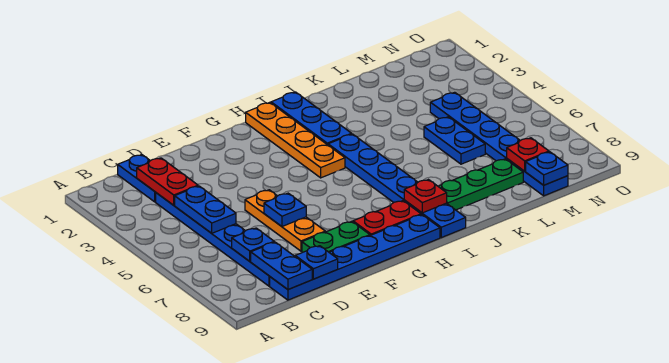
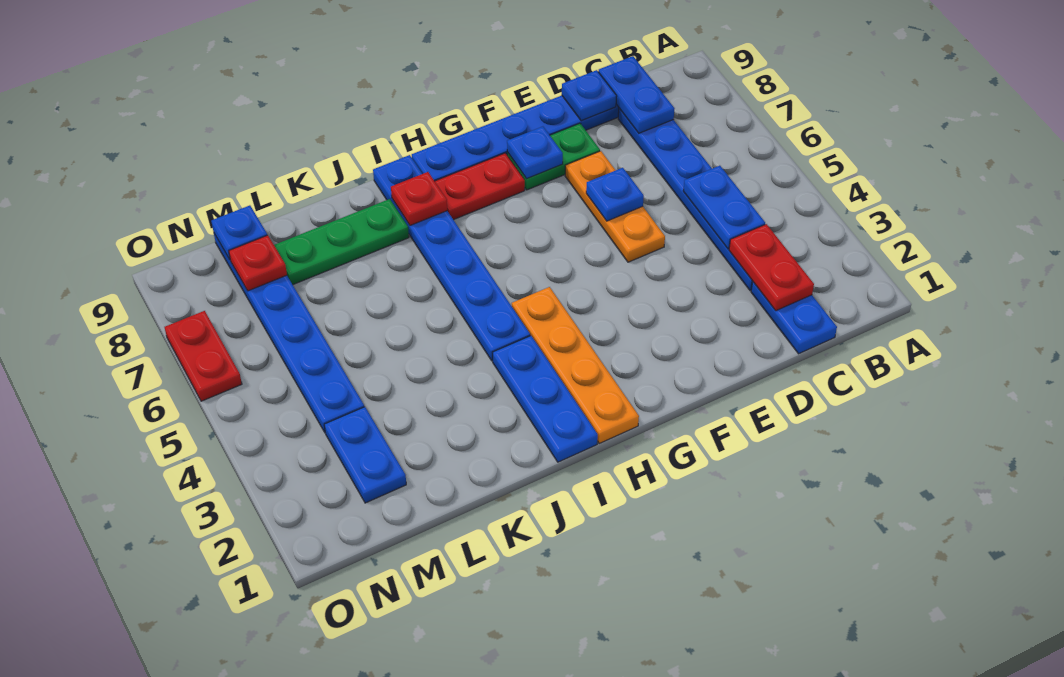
blue plate C7 level 2 -> blue plate F8 level 2
blue plate L5:L6 level 1 -> blue plate M2:M3 level 1
none -> red plate O6:O7 level 1

